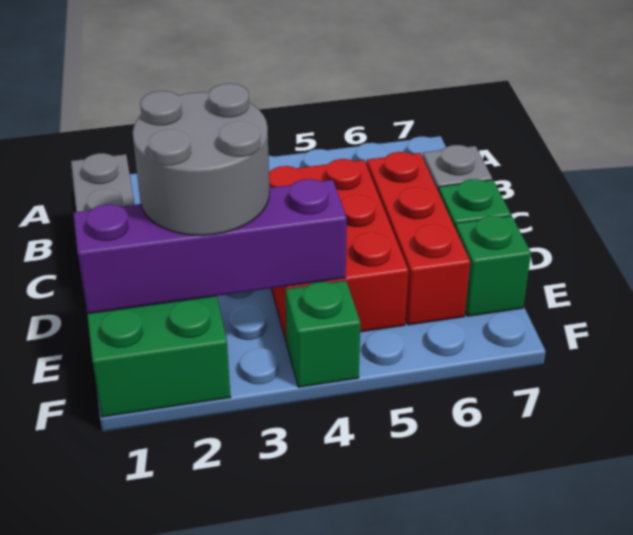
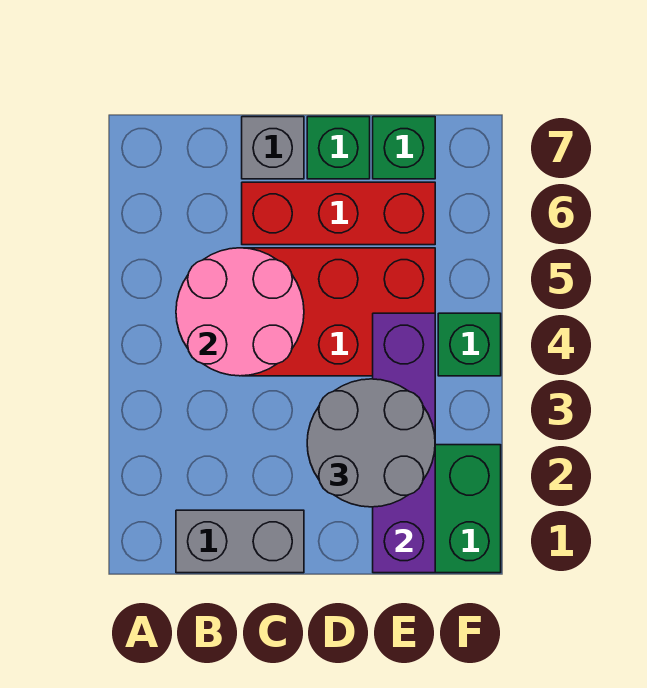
none -> pink round brick B4:C5 level 2

